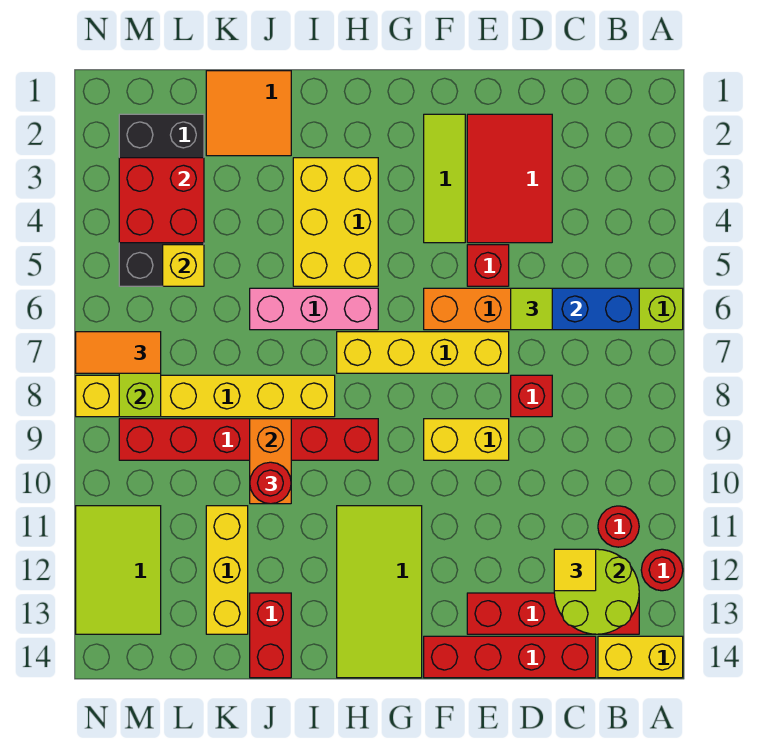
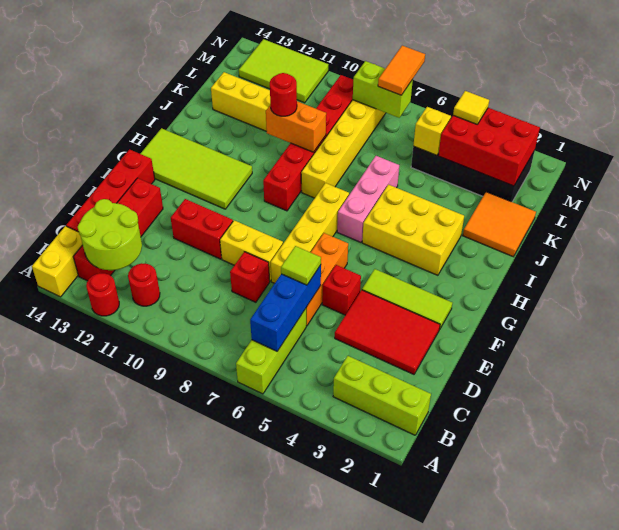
none -> lime brick B1:B3 level 1
yellow tile C12 level 3 -> yellow tile M4 level 3
yellow brick E9:F9 level 1 -> yellow brick E8:E9 level 1
red brick J13:J14 level 1 -> red brick E10:E11 level 1
red brick L3:M4 level 2 -> red brick L2:M4 level 2

